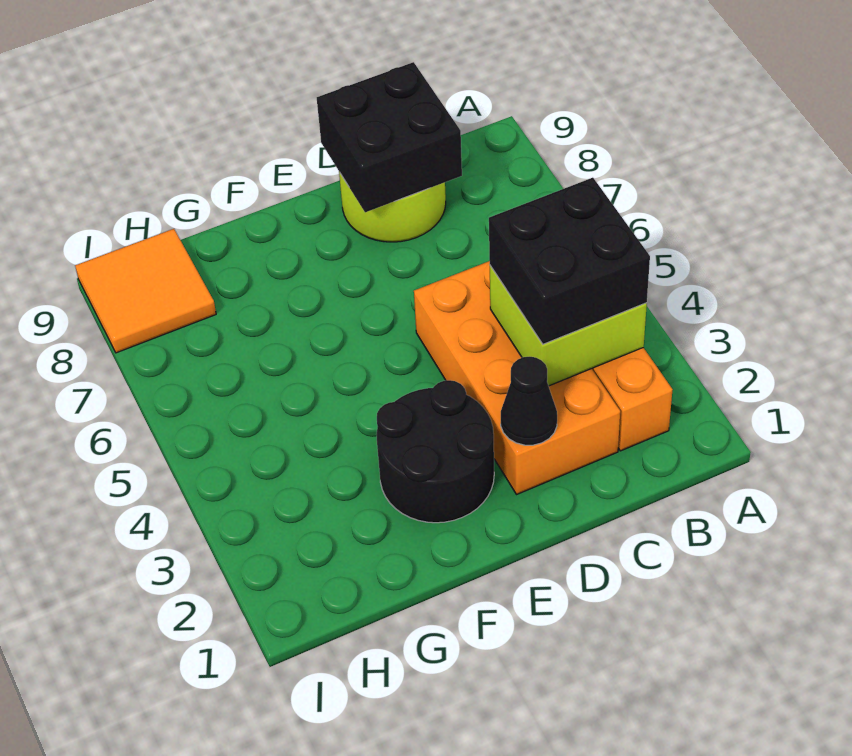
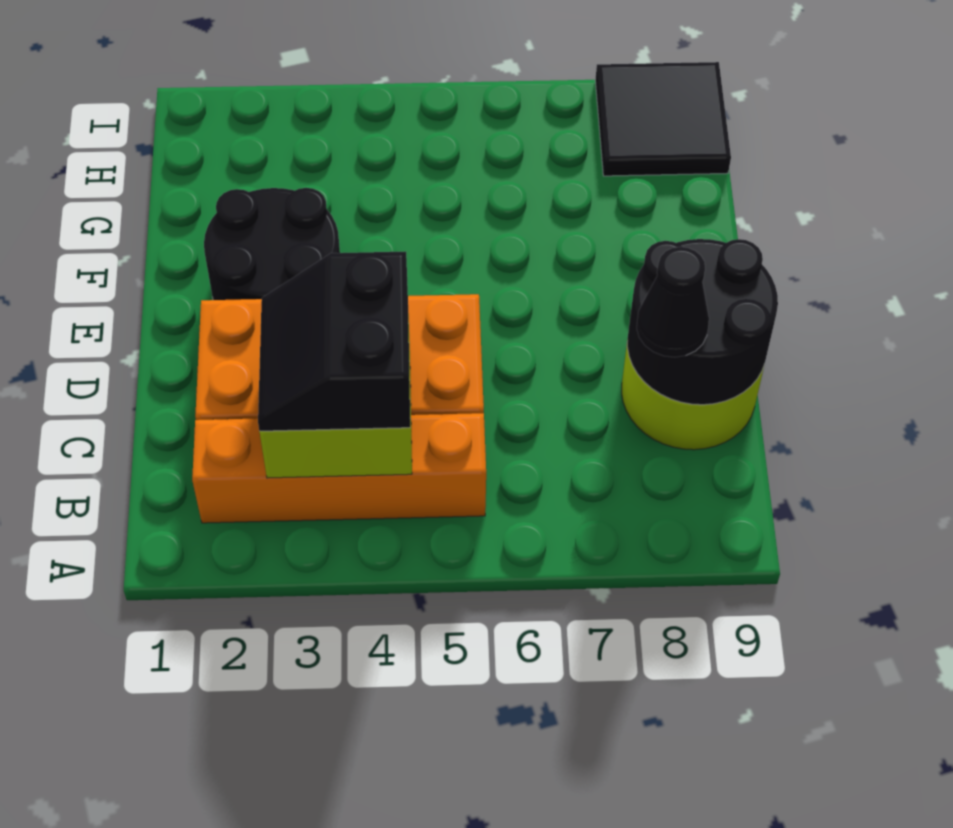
black brick B3:C4 level 3 -> black slope B3:C4 level 3 top 4
black brick C8:D9 level 2 -> black round brick C8:D9 level 2
black cone D2 level 2 -> black cone C8 level 3
orange tile H8:I9 level 1 -> black tile H8:I9 level 1

